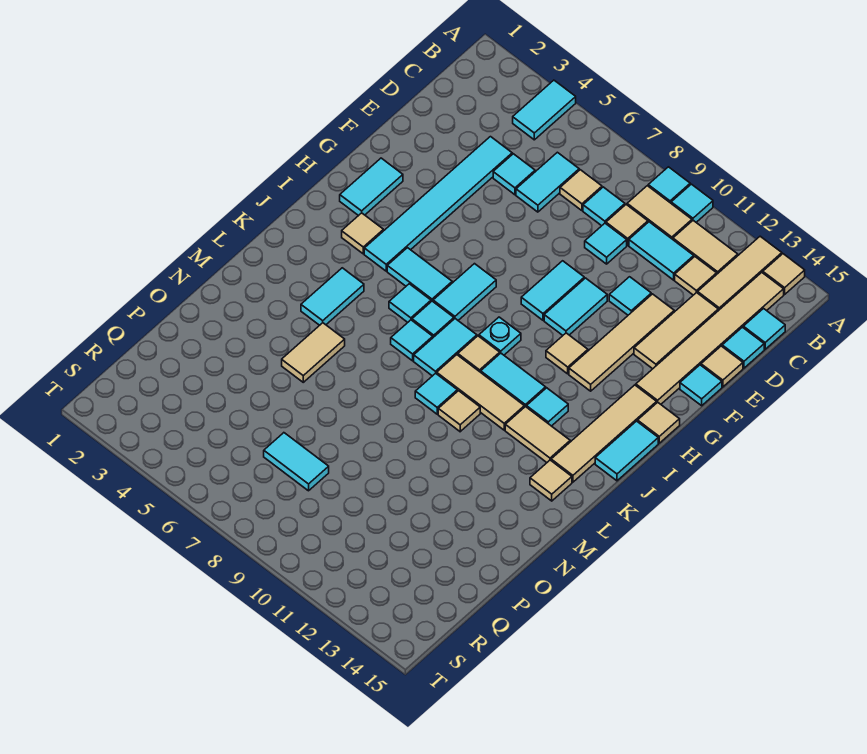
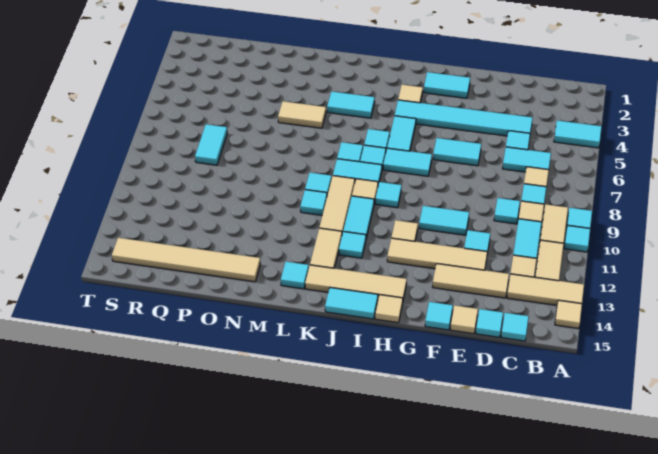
tan tile B14:G14 level 1 -> tan tile N14:S14 level 1
cyan tile F9:G9 level 1 -> cyan tile F6:G6 level 1
cyan plate I9 level 1 -> cyan tile I9 level 1
tan tile L10 level 1 -> cyan tile L10 level 1
tan tile L14 level 1 -> cyan tile L14 level 1

